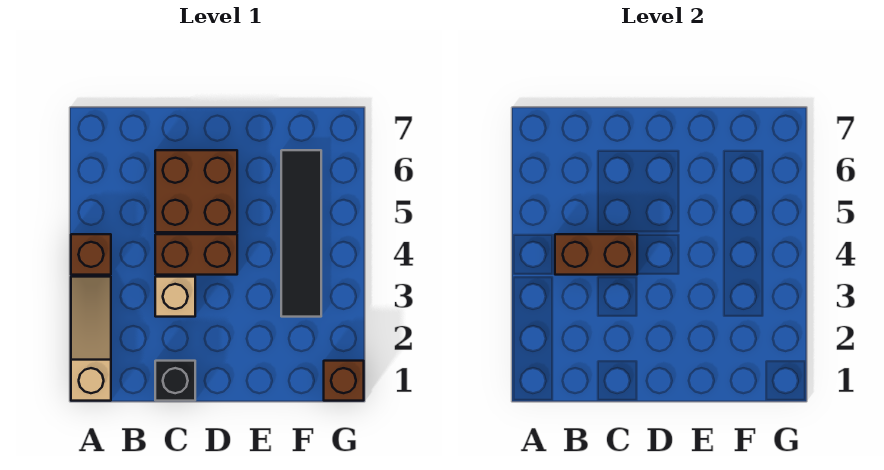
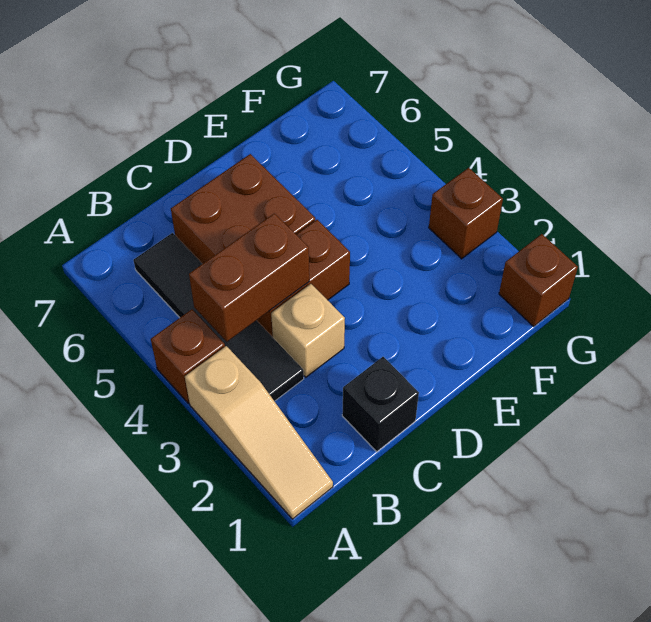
tan slope A1:A3 level 1 top 1 -> tan slope A1:A3 level 1 top 3
black tile F3:F6 level 1 -> black tile B3:B6 level 1
none -> brown brick G3 level 1

